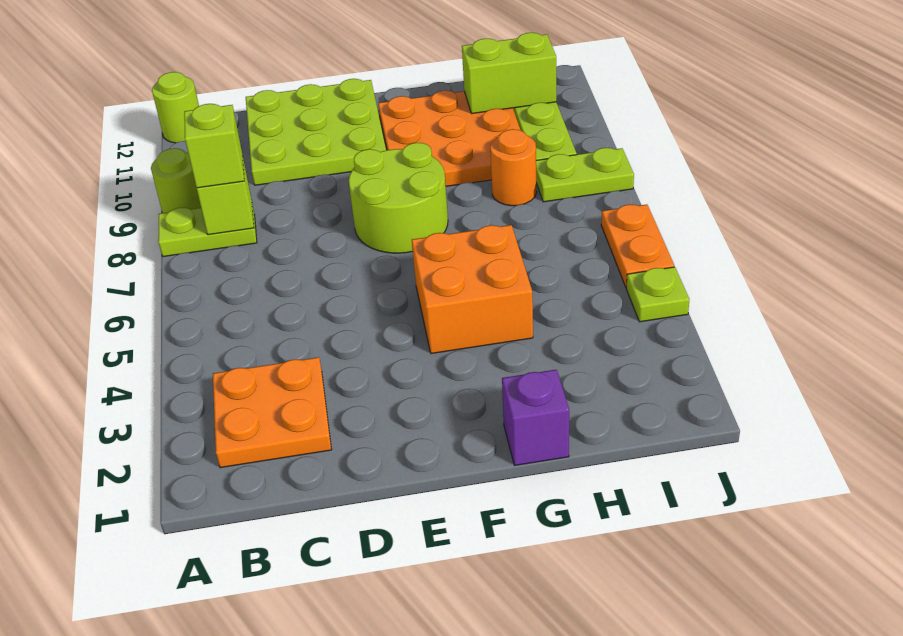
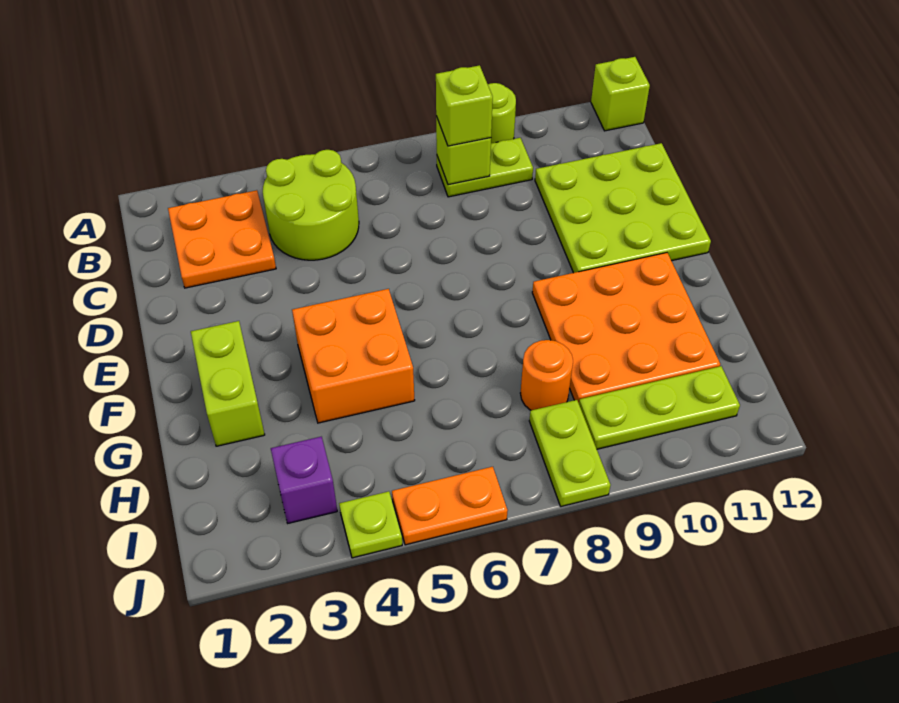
lime plate A8:B8 level 1 -> lime plate B8:B9 level 1
lime round brick A12 level 1 -> lime brick A12 level 1
lime round brick E7:F8 level 1 -> lime round brick B4:C5 level 1
purple brick G1 level 1 -> purple brick I3 level 1
lime brick H11:I11 level 2 -> lime brick F2:G2 level 1

